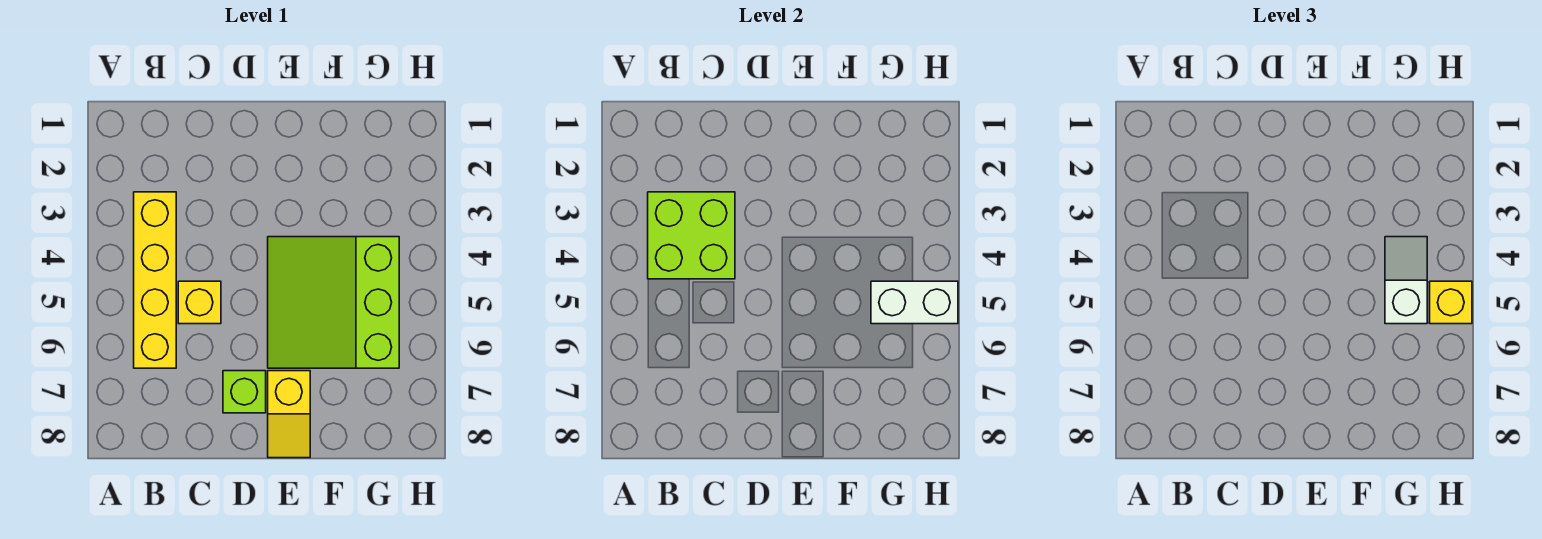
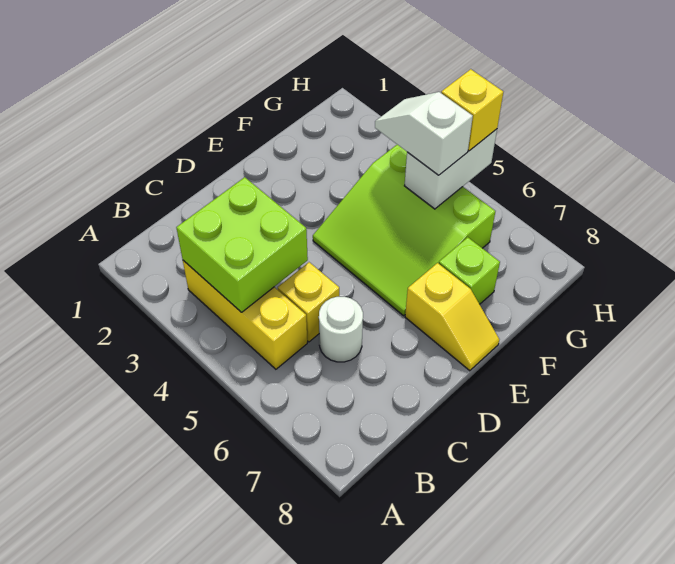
yellow brick B3:B6 level 1 -> yellow brick B3:B5 level 1
none -> white round brick C6 level 1
lime brick D7 level 1 -> lime brick F7 level 1

